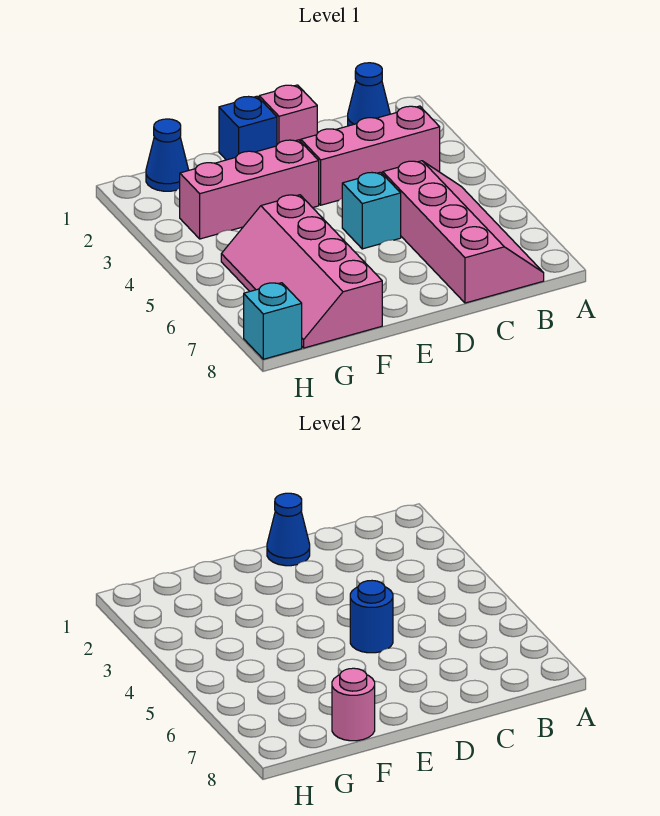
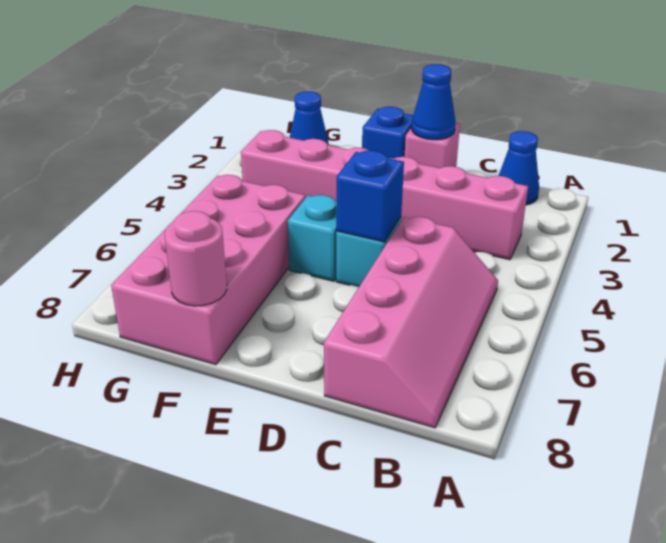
blue round brick D5 level 2 -> blue brick D5 level 2
pink slope F5:G8 level 1 top F -> pink brick F5:G8 level 1
cyan brick H8 level 1 -> cyan brick E5 level 1

